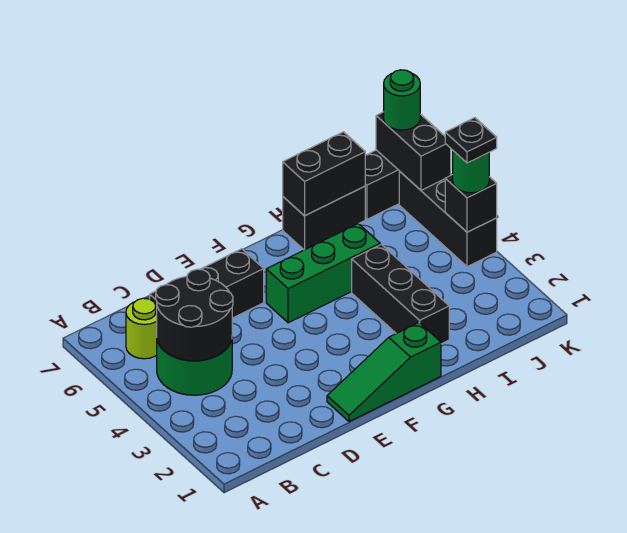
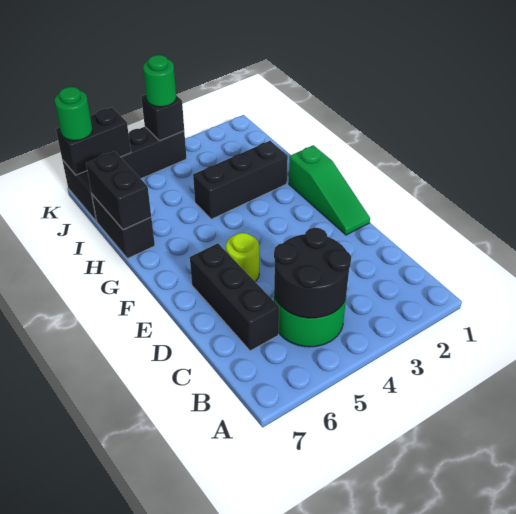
lime round brick B6 level 1 -> lime round brick E5 level 1
green brick F5:H5 level 1 -> none
black plate K4 level 4 -> none

